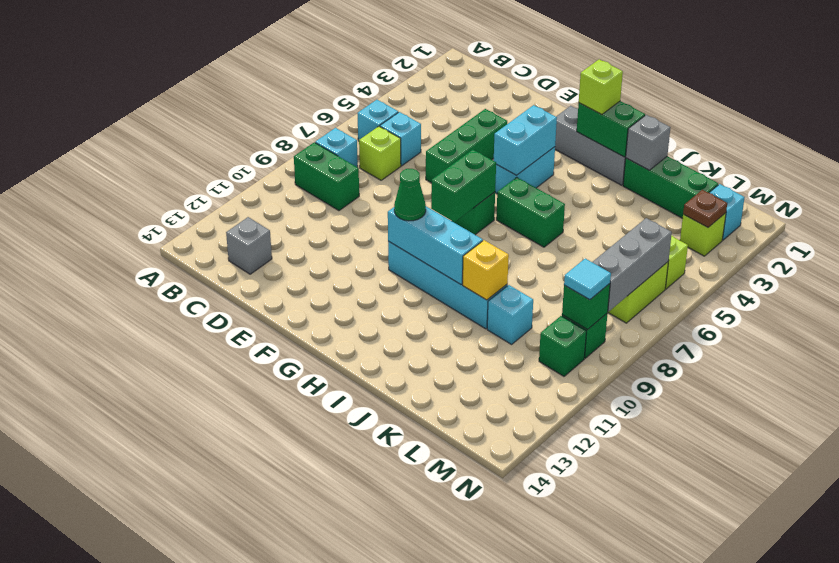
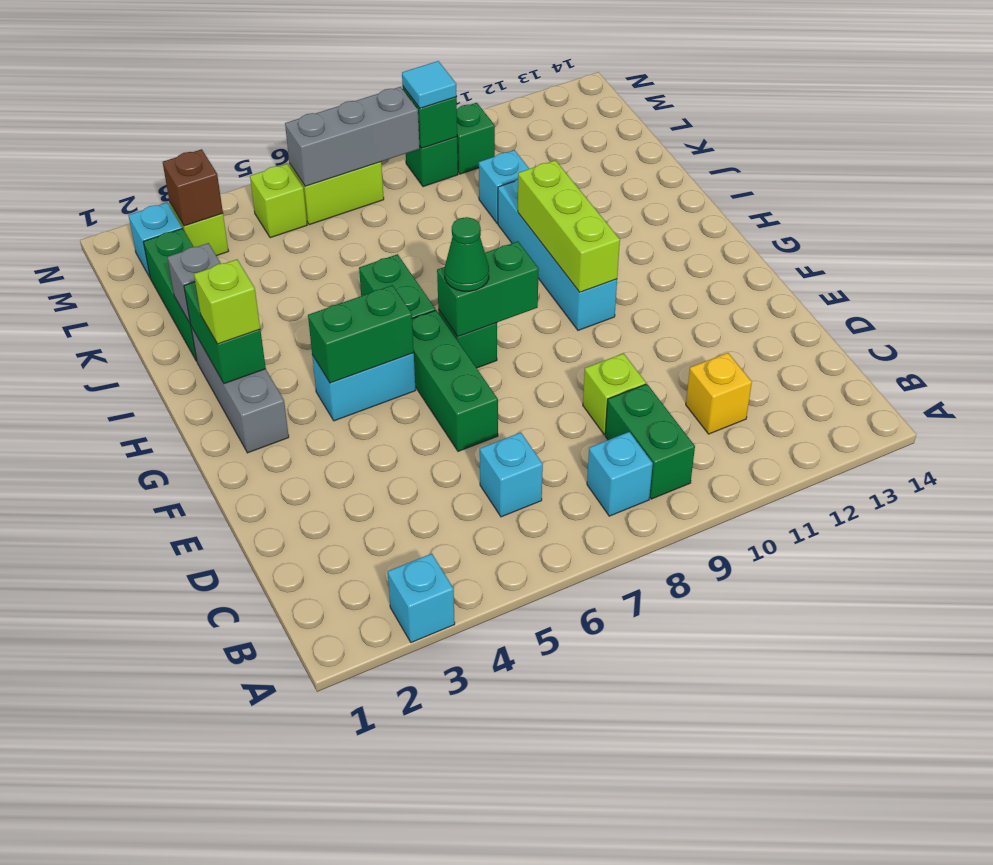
cyan brick B6 level 1 -> cyan brick A3 level 1
lime brick C7 level 1 -> lime brick D9 level 1
grey brick C13 level 1 -> none
green brick E4:E6 level 1 -> green brick E6:G6 level 1
cyan brick G4:G5 level 2 -> green brick G4:G5 level 2
cyan brick G10:I10 level 2 -> lime brick G10:I10 level 2
green cone G10 level 3 -> green cone G7 level 3
yellow brick J10 level 2 -> yellow brick C11 level 1
brown plate M3 level 2 -> brown brick M3 level 2

